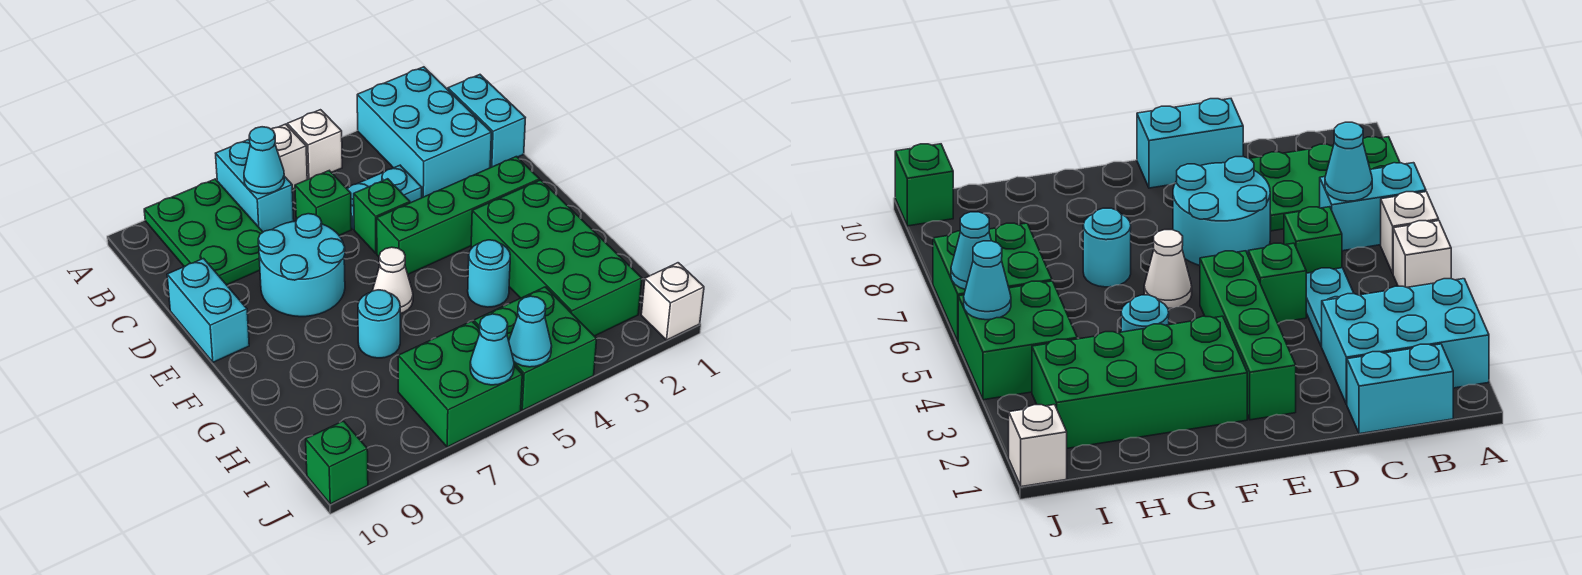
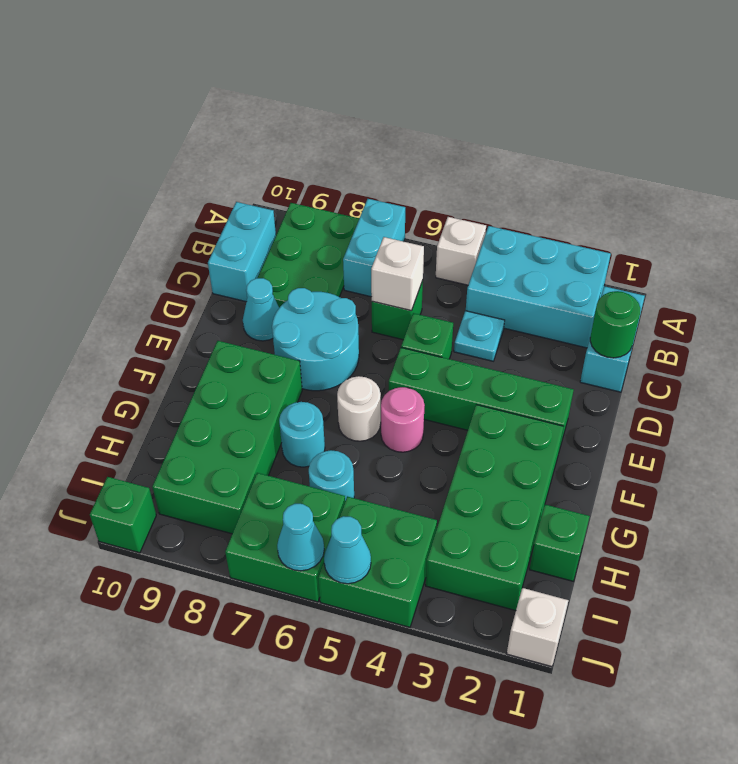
cyan brick A2:C3 level 1 -> cyan brick A2:B4 level 1
white brick A6 level 1 -> white brick C6 level 2
cyan cone B7 level 2 -> cyan cone D9 level 1
none -> green round brick C1 level 2
cyan plate C4:C5 level 1 -> cyan plate C4 level 1
cyan brick D10:E10 level 1 -> cyan brick B10:C10 level 1
none -> pink round brick F5 level 1
white cone F6 level 1 -> white round brick F6 level 1
none -> green brick F8:I9 level 1
cyan round brick G4 level 1 -> cyan round brick H6 level 1
none -> green brick H1 level 1

